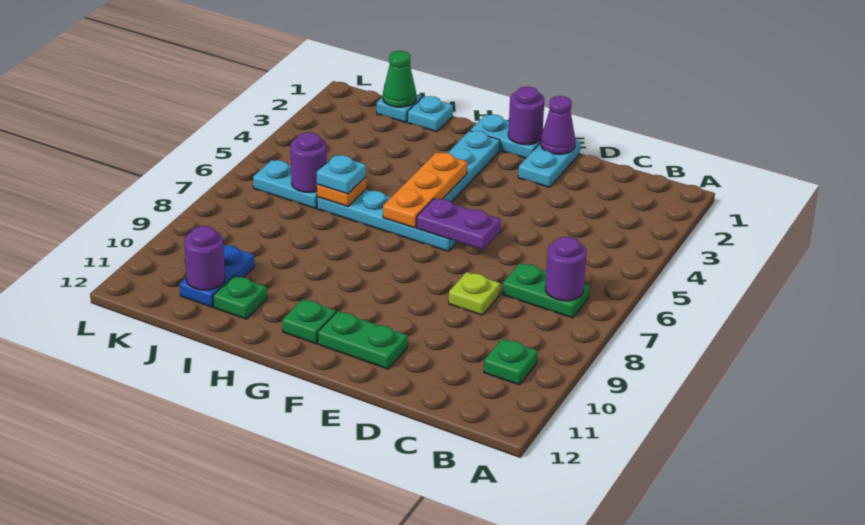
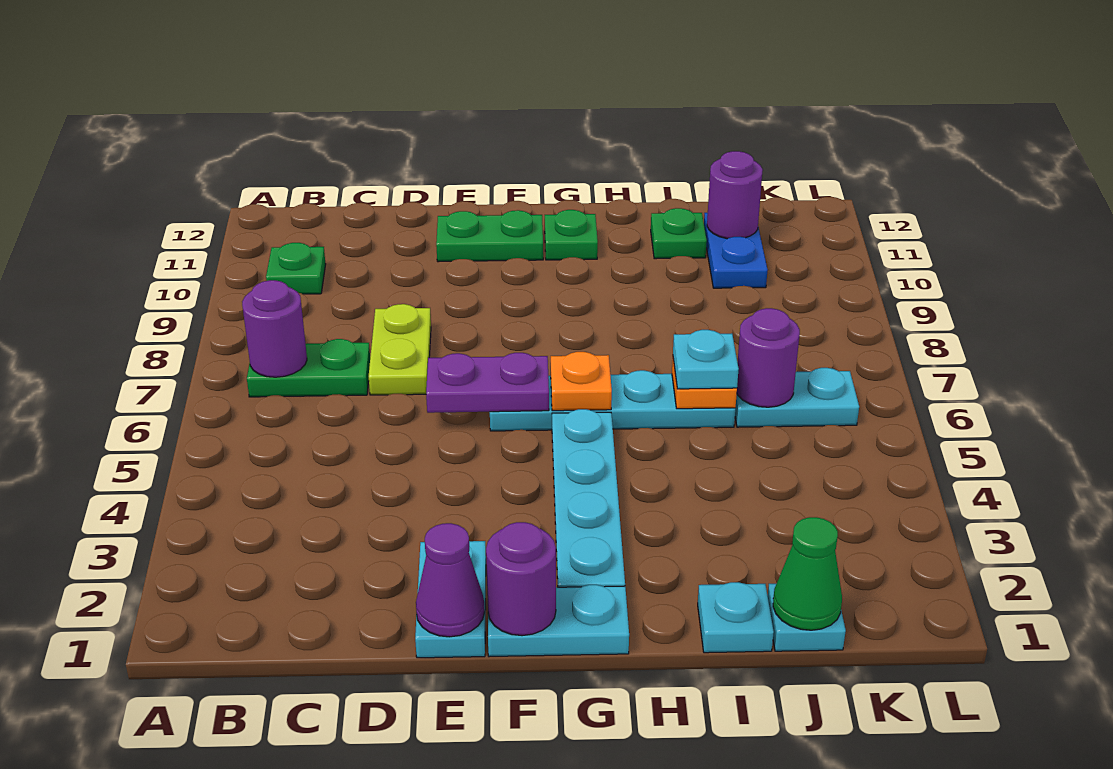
lime plate D8 level 1 -> lime plate D7:D8 level 1
orange plate G4:G6 level 2 -> orange plate G6 level 2

